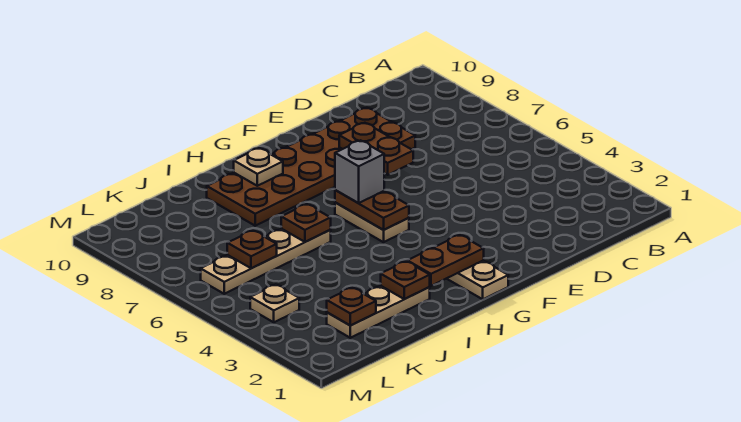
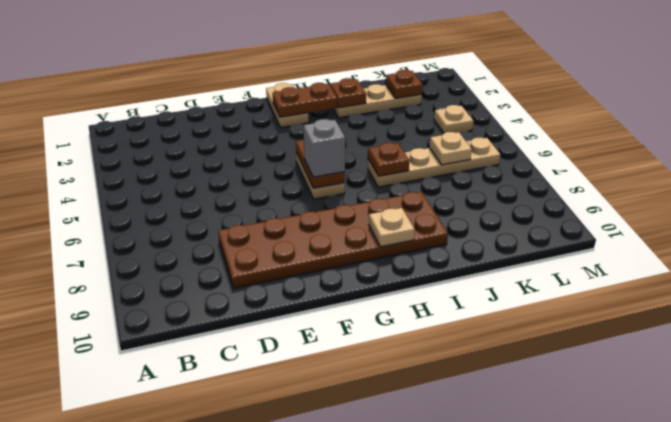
brown plate E7:E8 level 2 -> none
brown plate K6 level 2 -> tan plate K6 level 2

